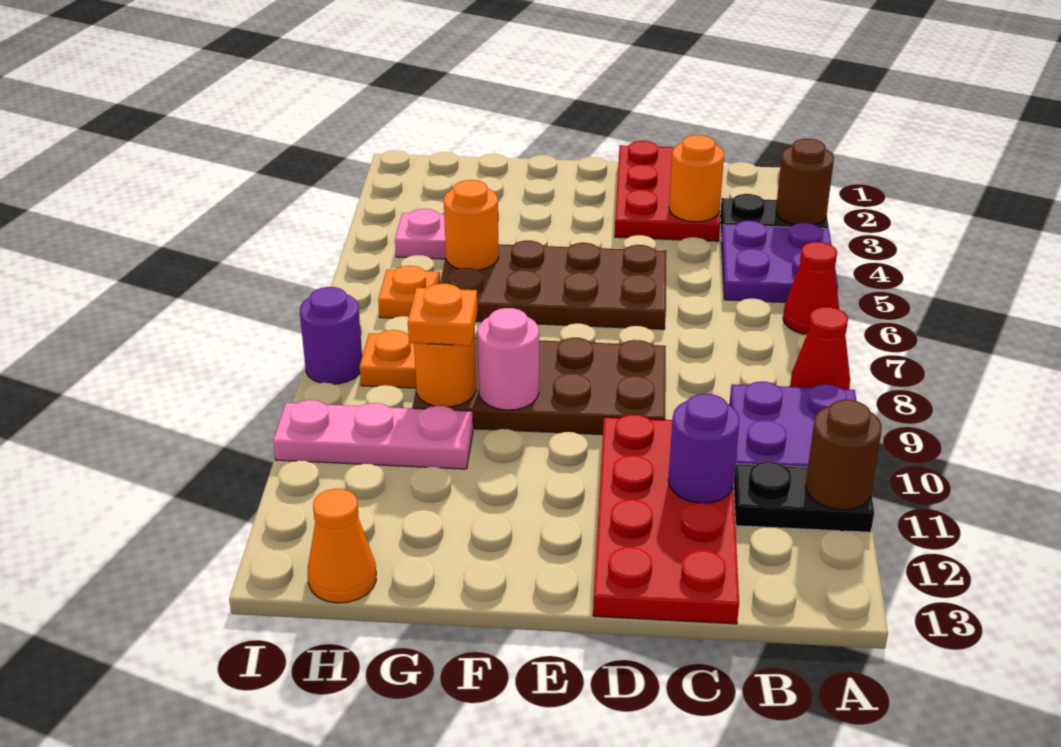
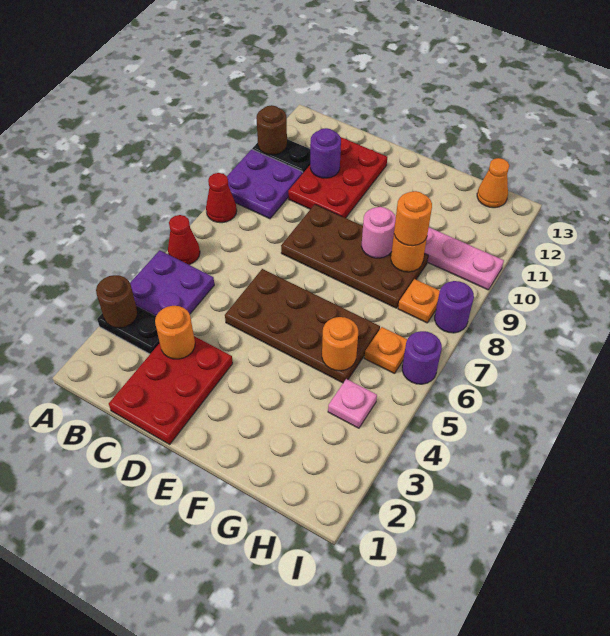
red plate C10:D13 level 1 -> red plate C10:D12 level 1
orange plate G9 level 3 -> orange round brick G9 level 3
none -> purple round brick I6 level 1

